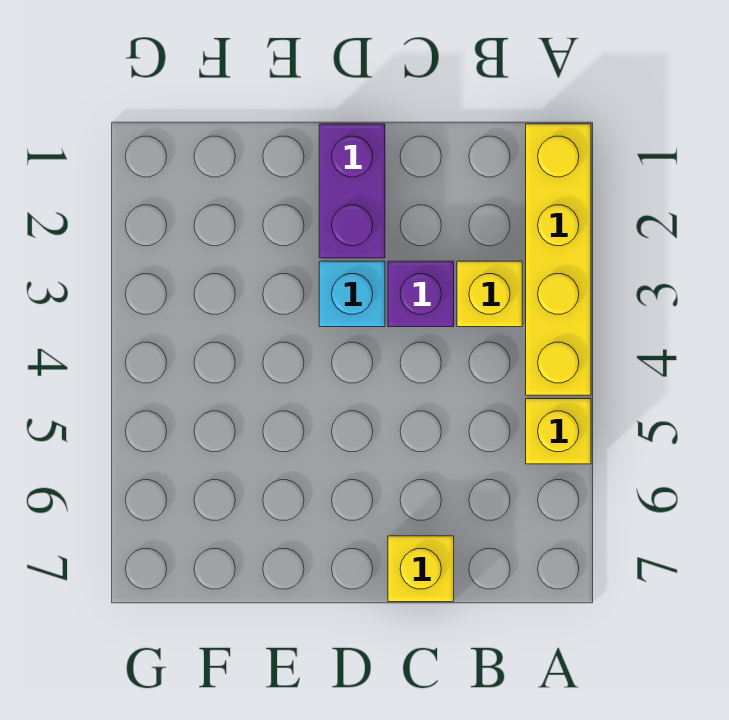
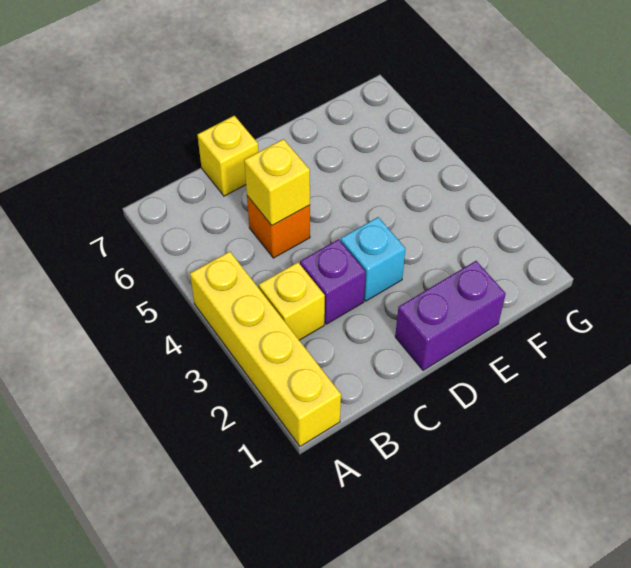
yellow brick A5 level 1 -> yellow brick C5 level 2
none -> orange brick C5 level 1
purple brick D1:D2 level 1 -> purple brick D1:E1 level 1

